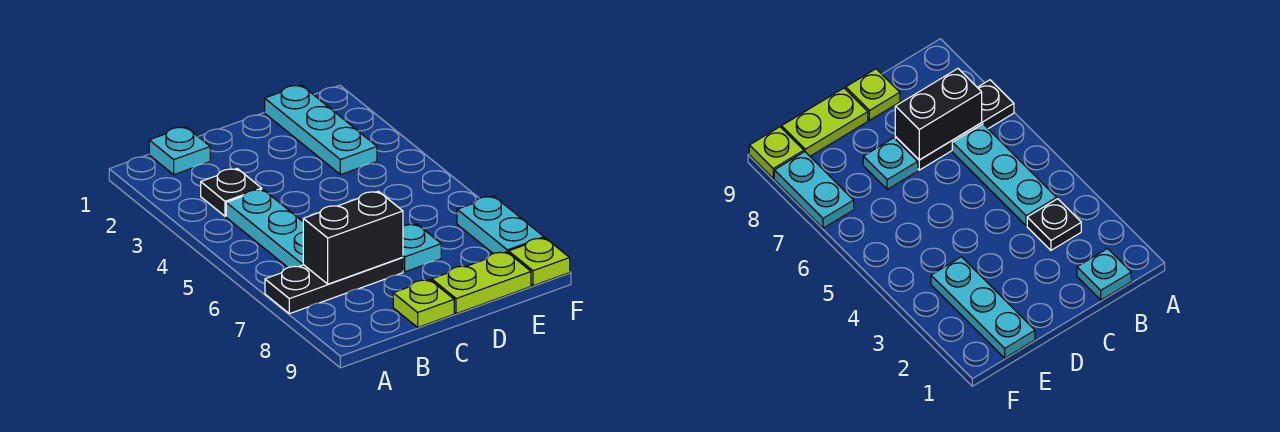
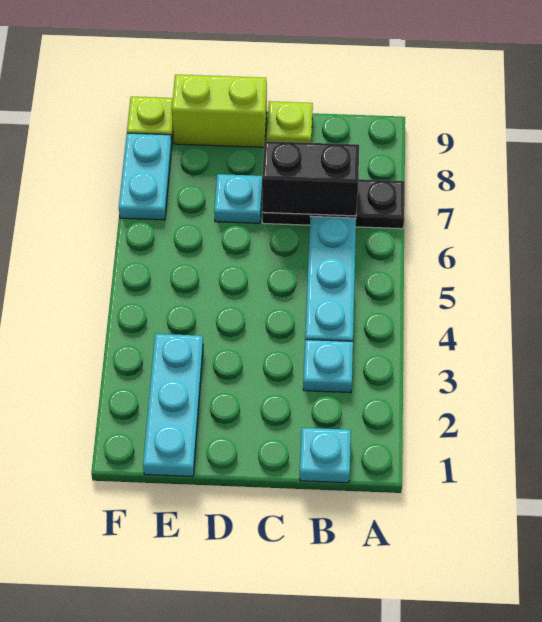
black plate B3 level 1 -> cyan plate B3 level 1
lime plate D9:E9 level 1 -> lime brick D9:E9 level 1

